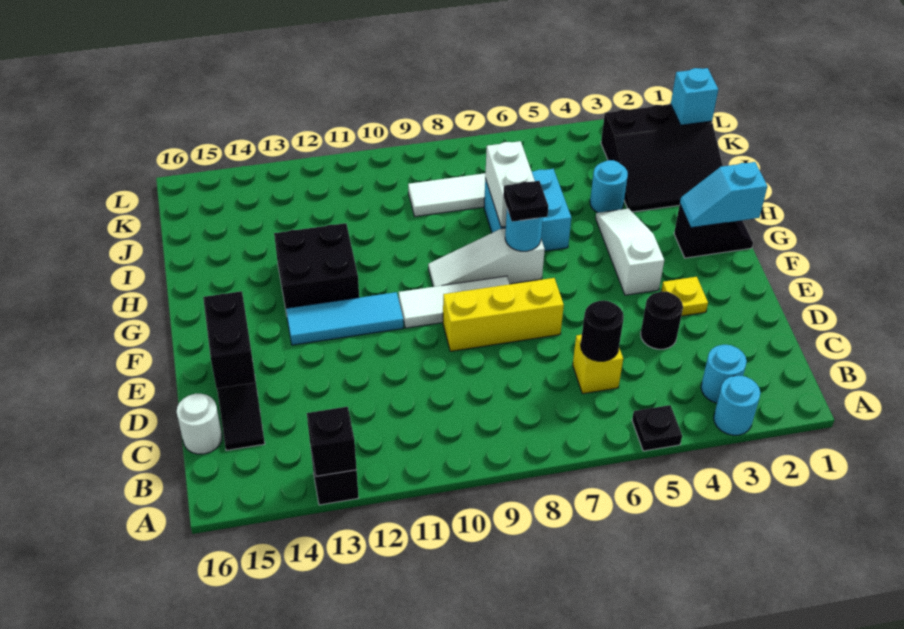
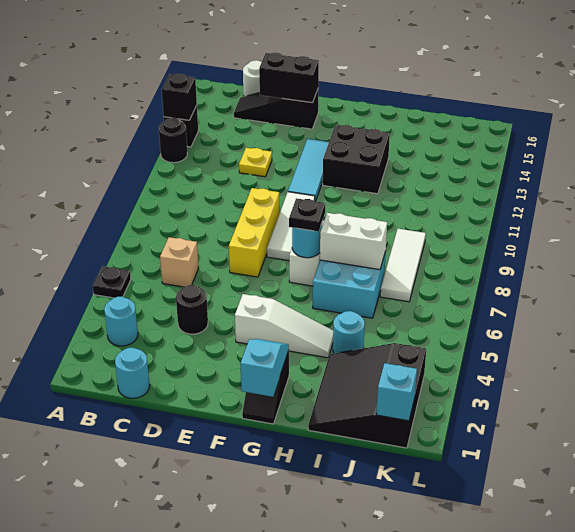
cyan round brick A3 level 1 -> cyan round brick C1 level 1
yellow brick C6 level 1 -> tan brick C6 level 1
black round brick C6 level 2 -> black round brick A12 level 1
yellow plate E3 level 1 -> yellow plate D12 level 1

